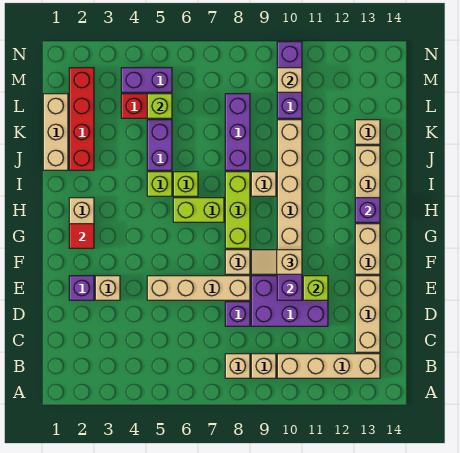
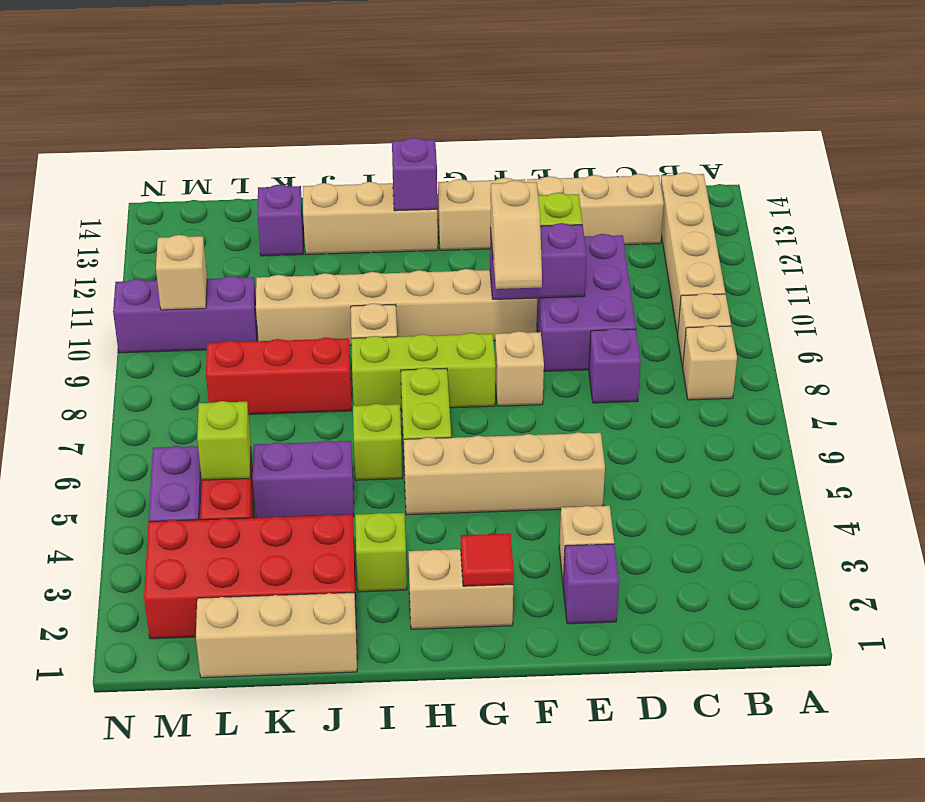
tan brick E5:E8 level 1 -> tan brick E5:H5 level 1
lime brick I5 level 1 -> lime brick I3 level 1
red brick J2:M2 level 1 -> red brick J2:M3 level 1
purple brick J8:L8 level 1 -> red brick J8:L8 level 1
tan brick K13 level 1 -> purple brick K13 level 1

